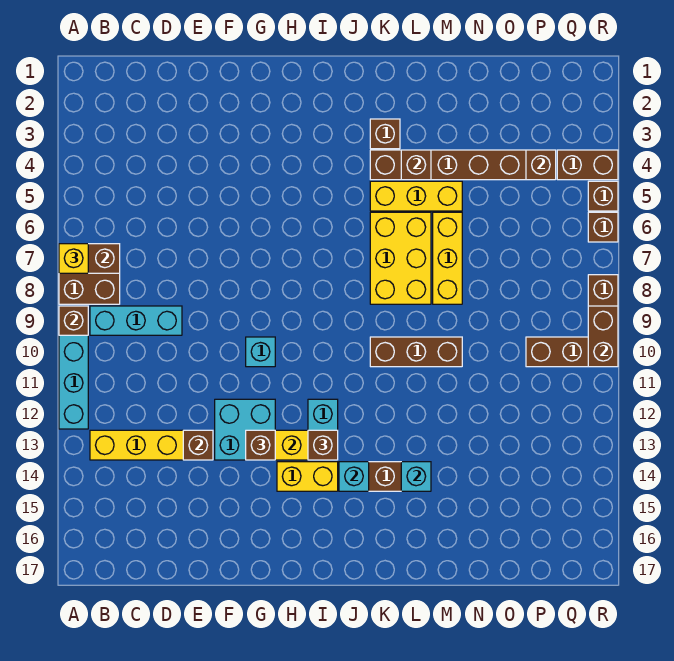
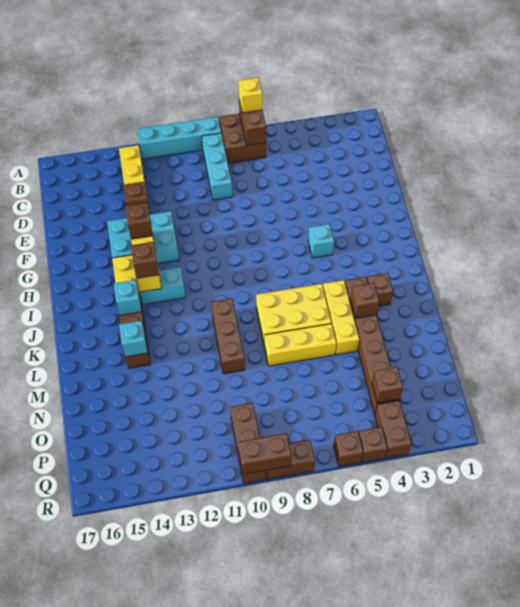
brown brick A9 level 2 -> none
cyan brick F12:G13 level 1 -> cyan brick F12:G14 level 1
cyan brick G10 level 1 -> cyan brick H5 level 1

